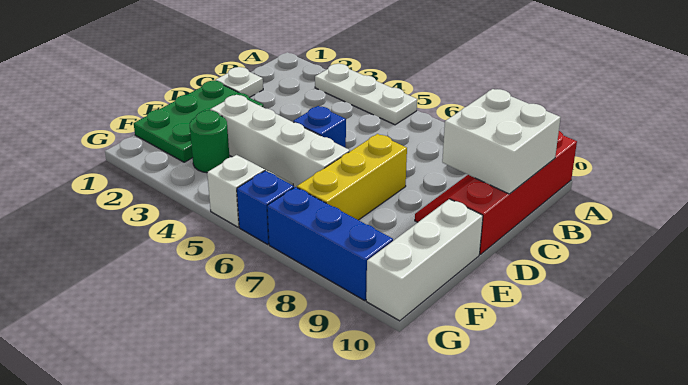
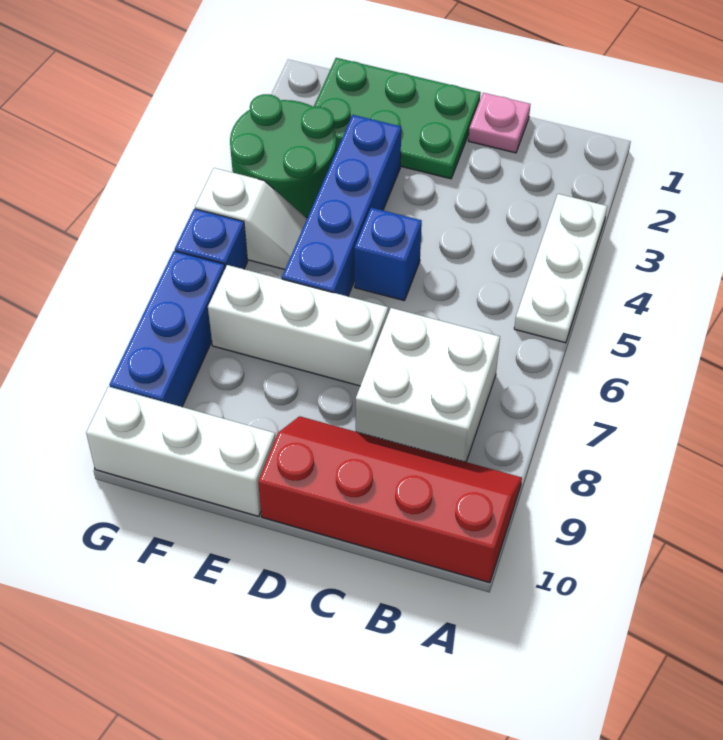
white brick B9:C10 level 2 -> white brick B7:C8 level 1
white plate C1 level 1 -> pink plate C1 level 1
yellow brick D7:F7 level 1 -> white brick D7:F7 level 1
white brick E3:E6 level 1 -> blue brick E3:E6 level 1
green round brick F3 level 1 -> green round brick F3:G4 level 1

